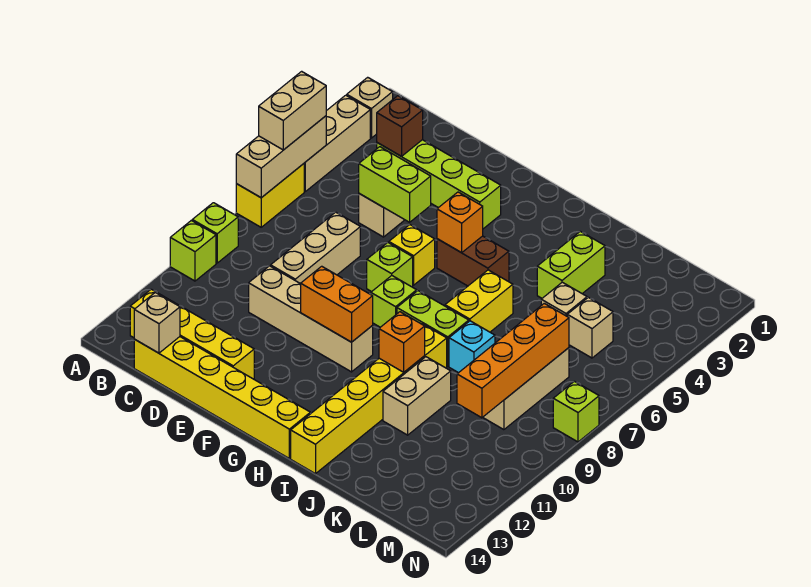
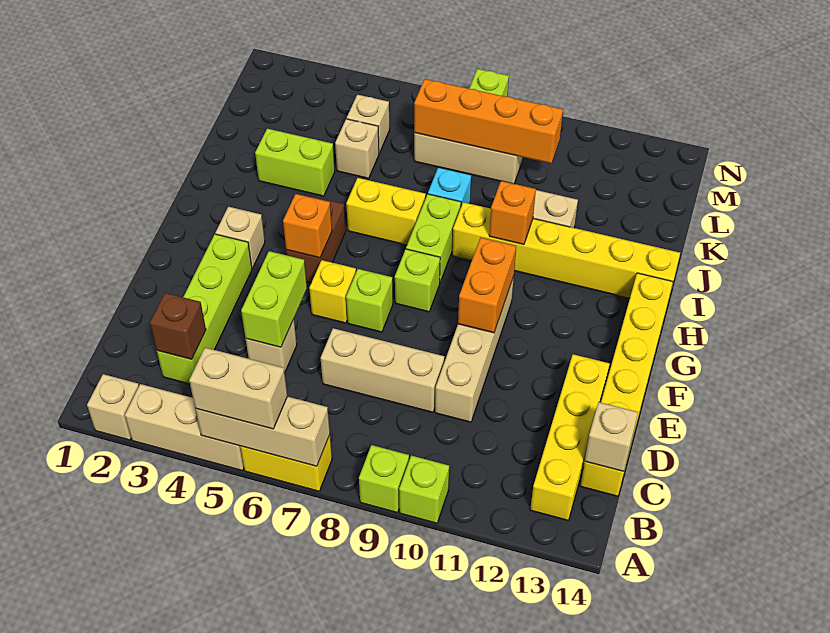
none -> tan brick G3 level 1

